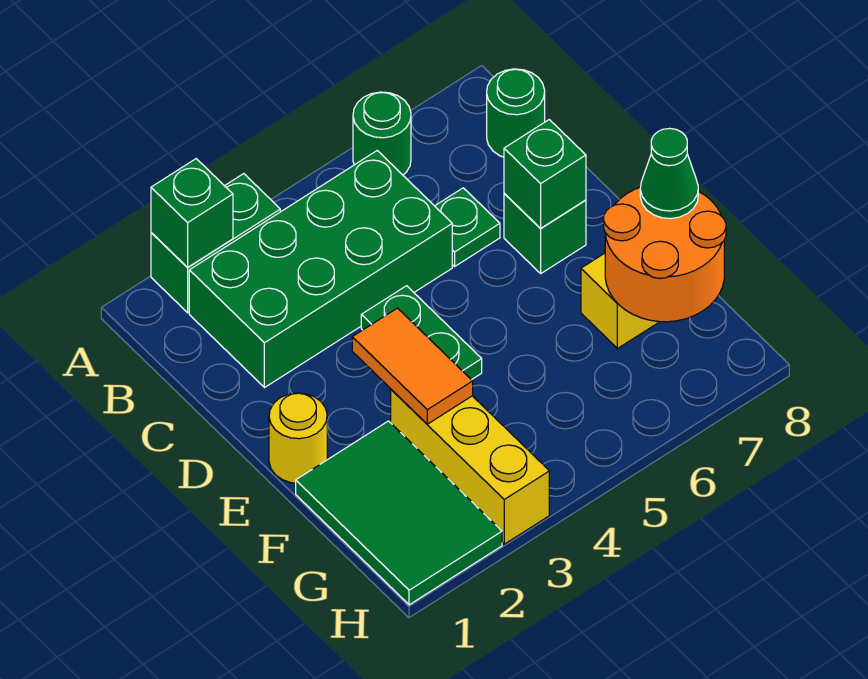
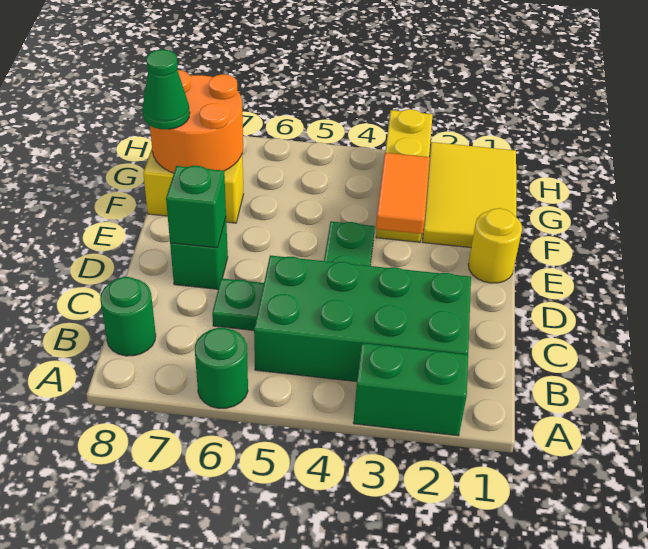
green brick A2 level 2 -> none
green tile F1:H2 level 1 -> yellow tile F1:H2 level 1

